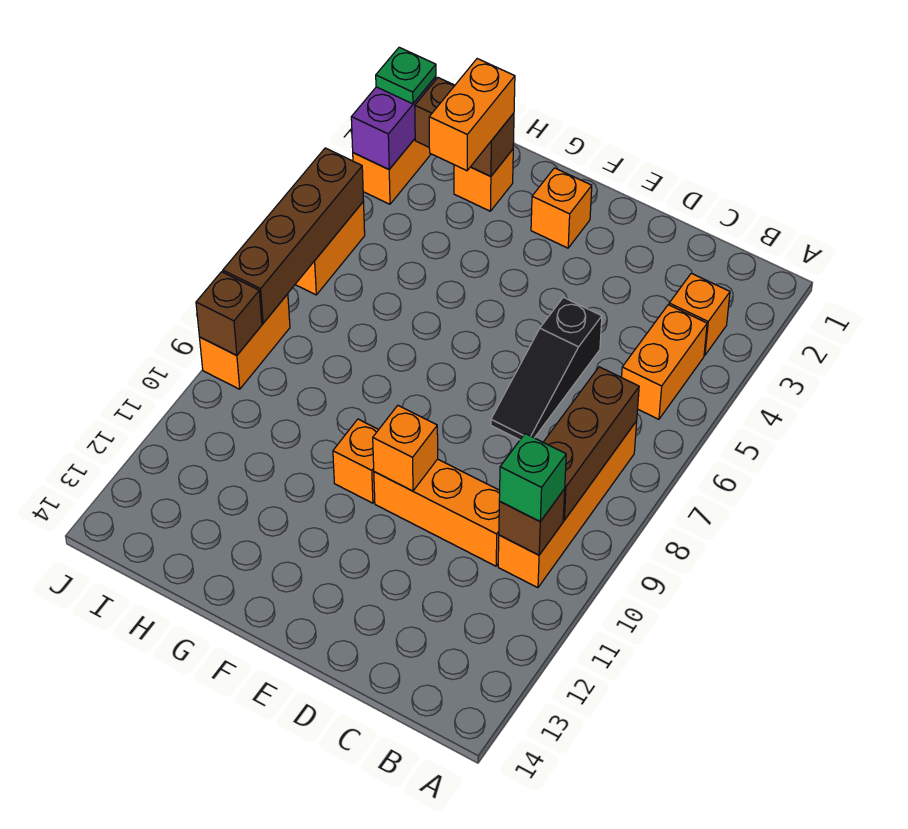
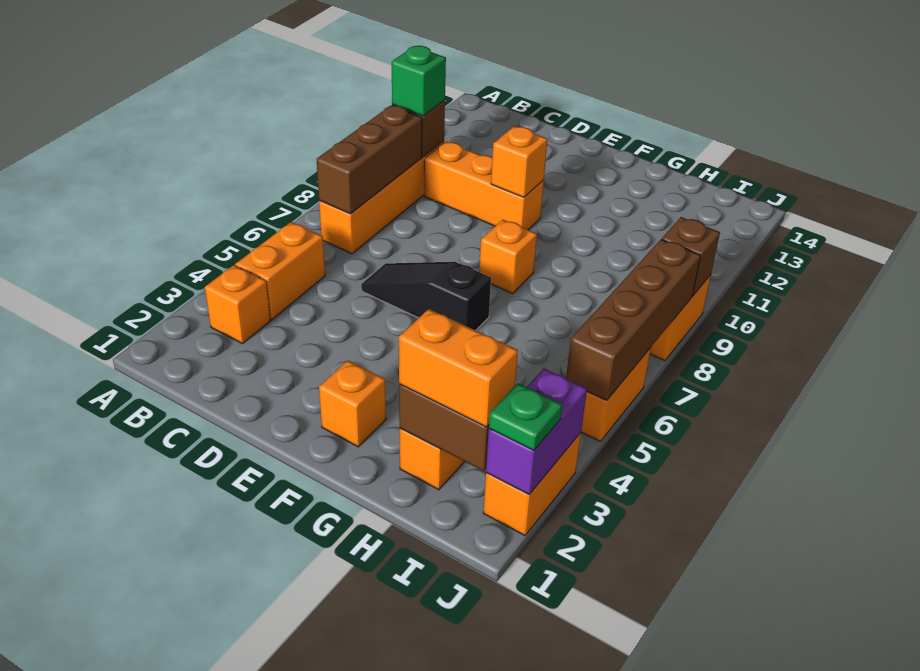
black slope D5:D7 level 1 top 5 -> black slope D6:F6 level 1 top F
orange brick F10 level 1 -> orange brick F8 level 1
orange brick H2:H3 level 3 -> orange brick H2:I2 level 3

